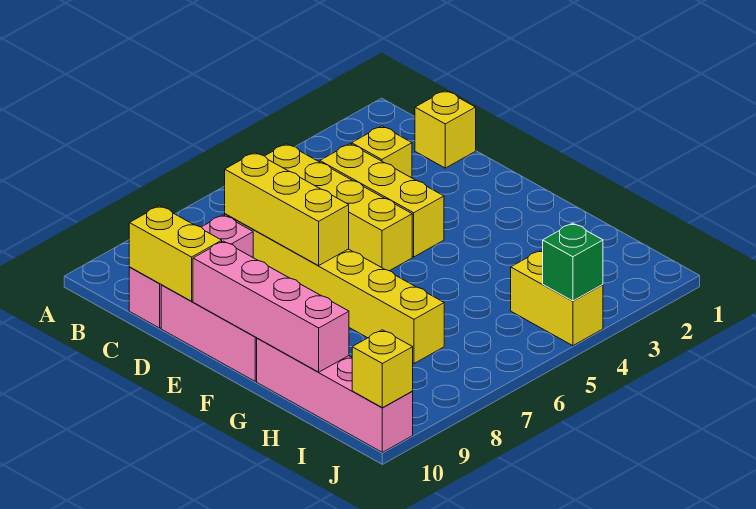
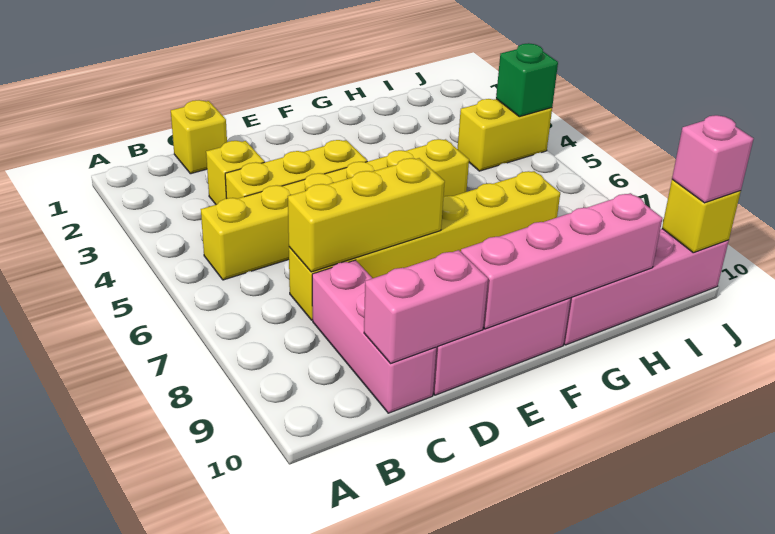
yellow brick B5:E5 level 1 -> yellow brick B5:G5 level 1
yellow brick C10:D10 level 2 -> pink brick C10:D10 level 2
none -> pink brick J10 level 3

